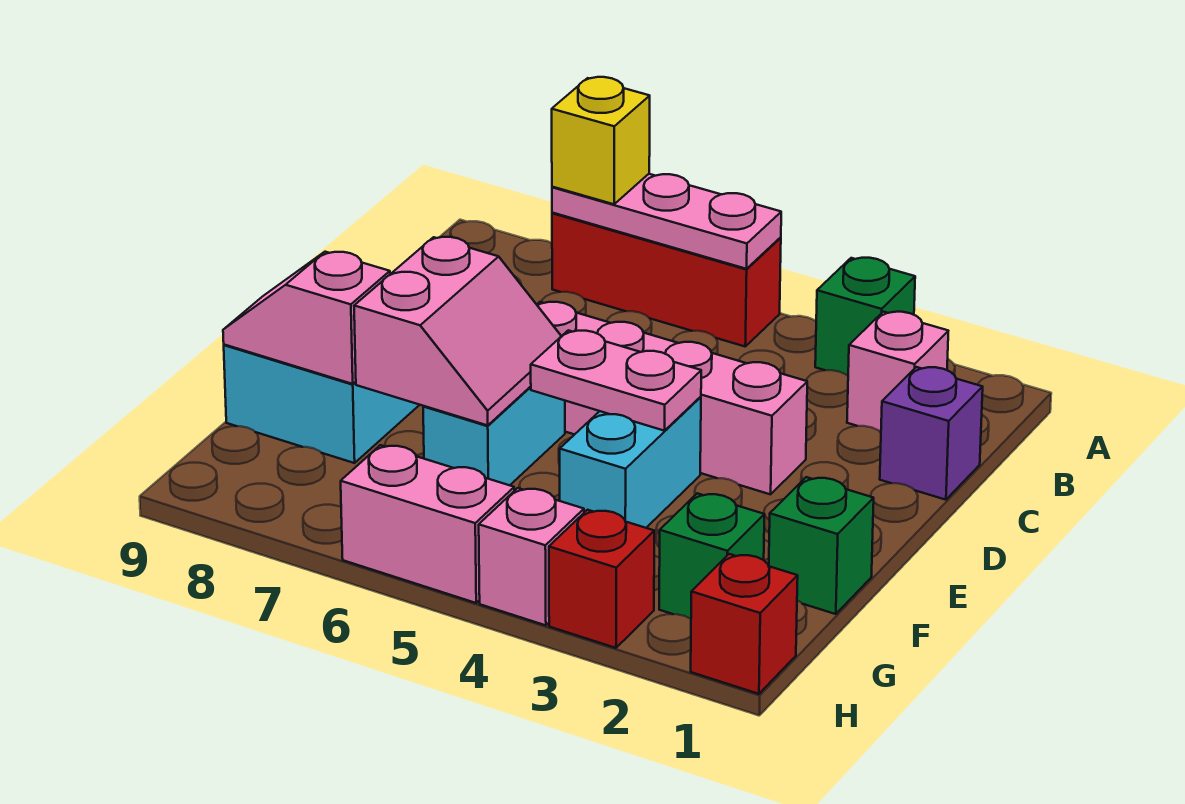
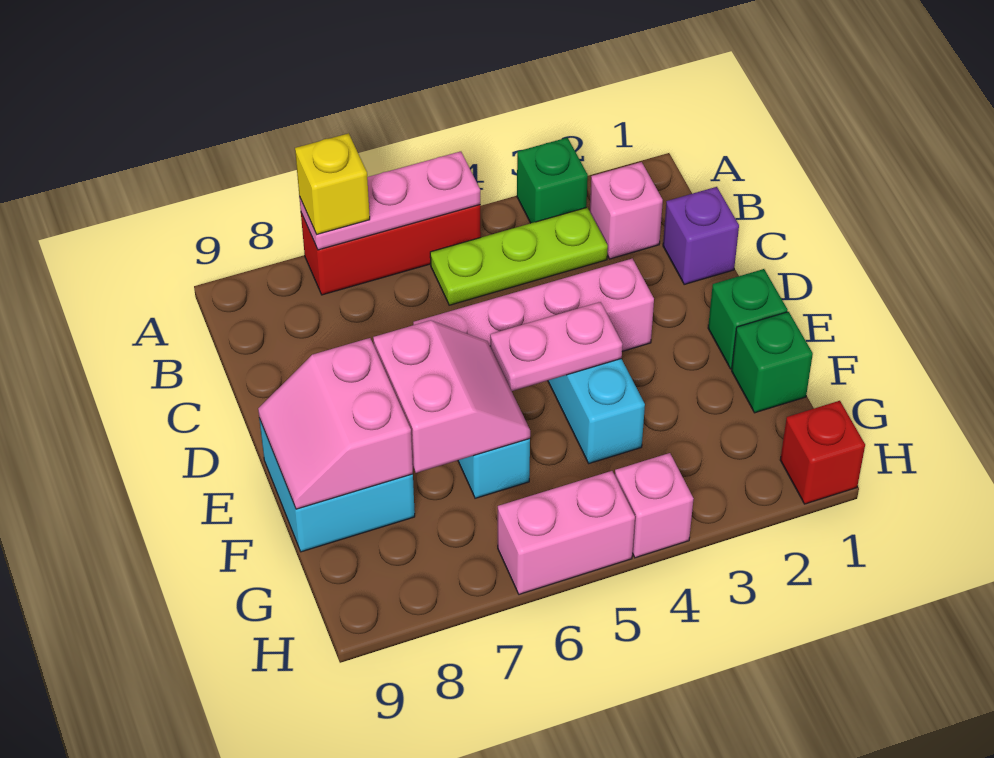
none -> lime plate B3:B5 level 1
pink slope F8:F9 level 2 top 8 -> pink slope E8:F9 level 2 top 8
green brick G2 level 1 -> green brick E1 level 1
red brick H3 level 1 -> none

